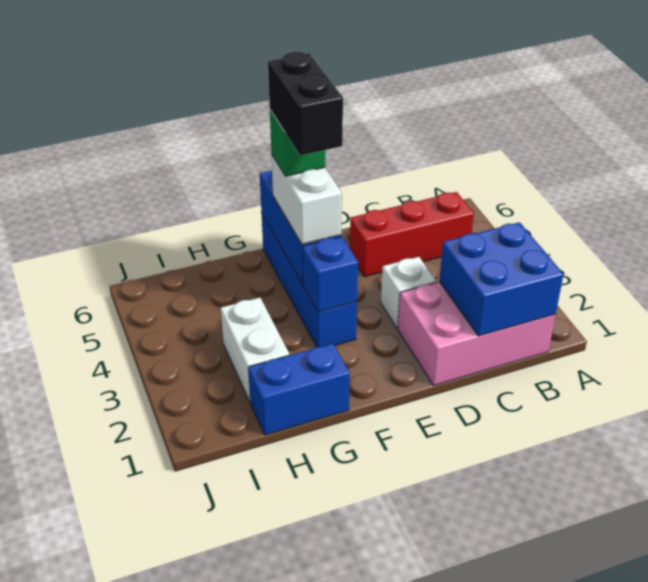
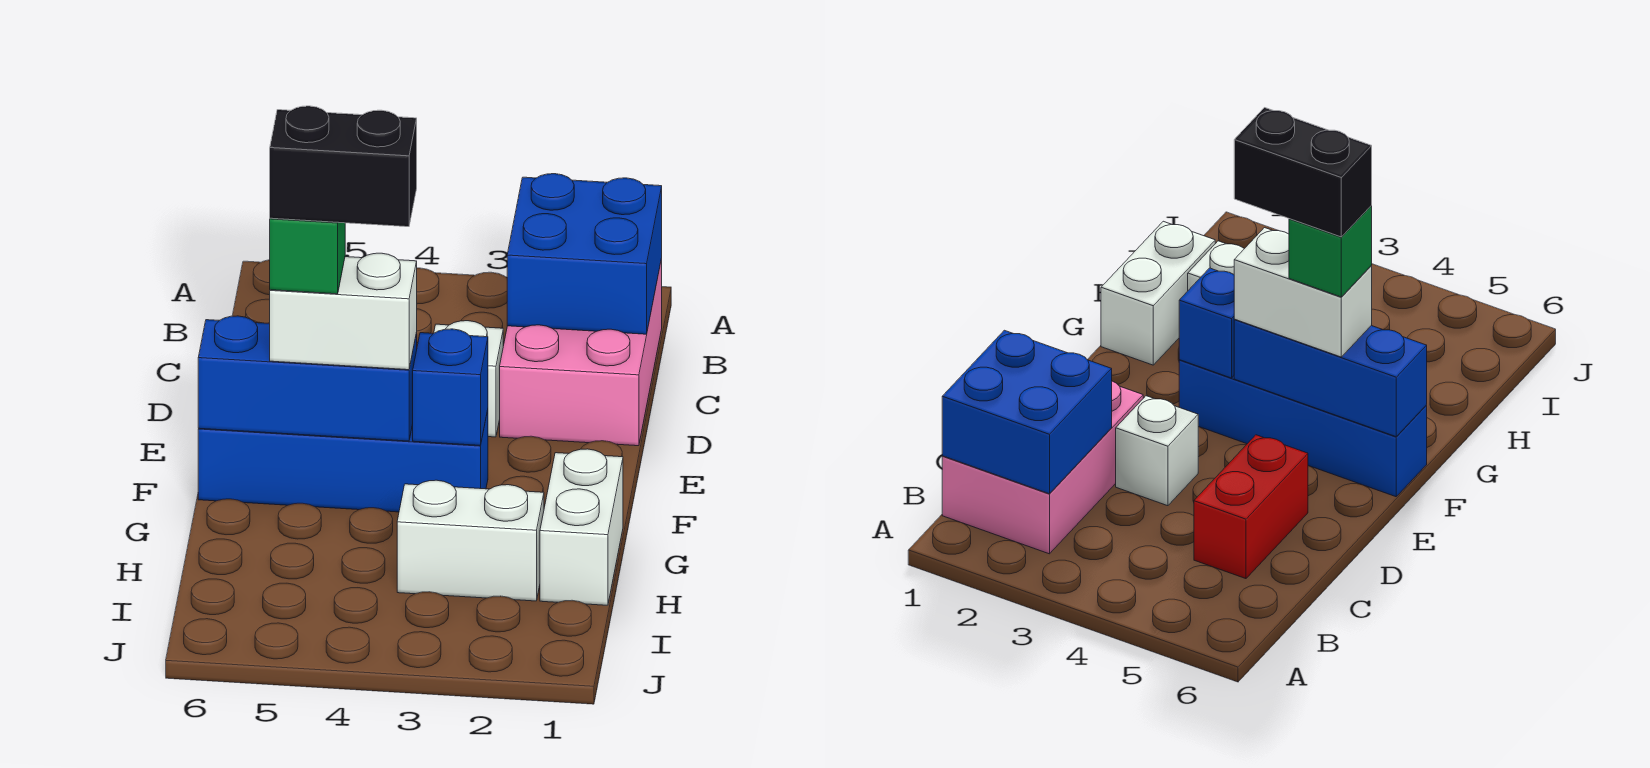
red brick B5:D5 level 1 -> red brick C5:D5 level 1
blue brick G1:H1 level 1 -> white brick G1:H1 level 1

